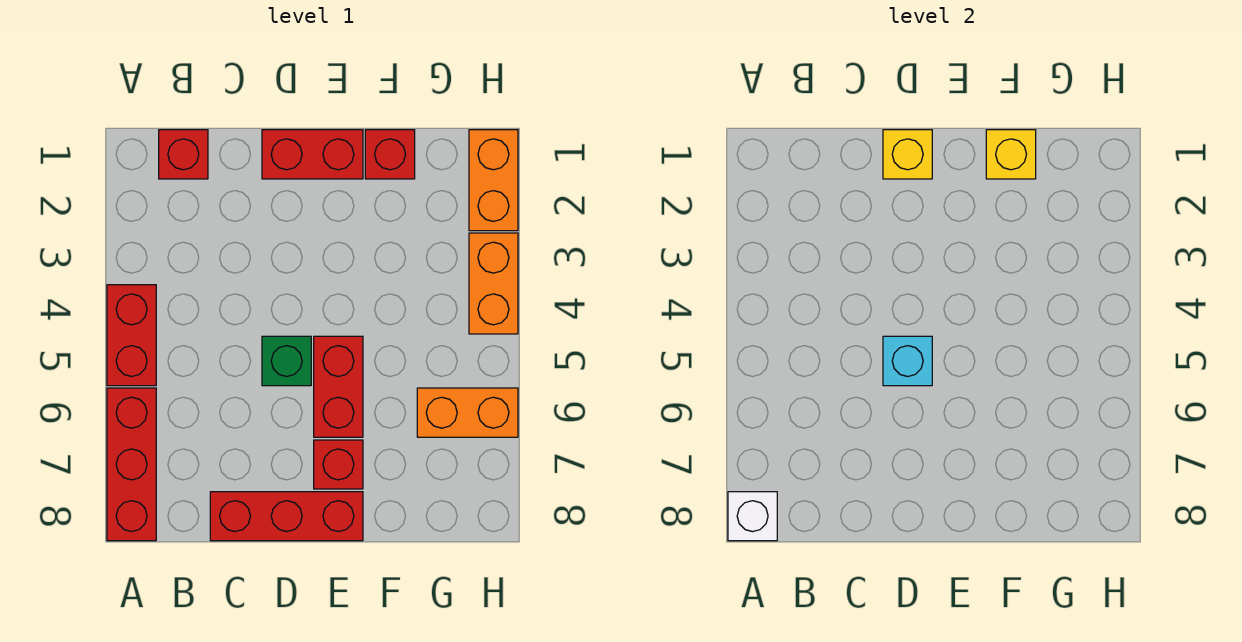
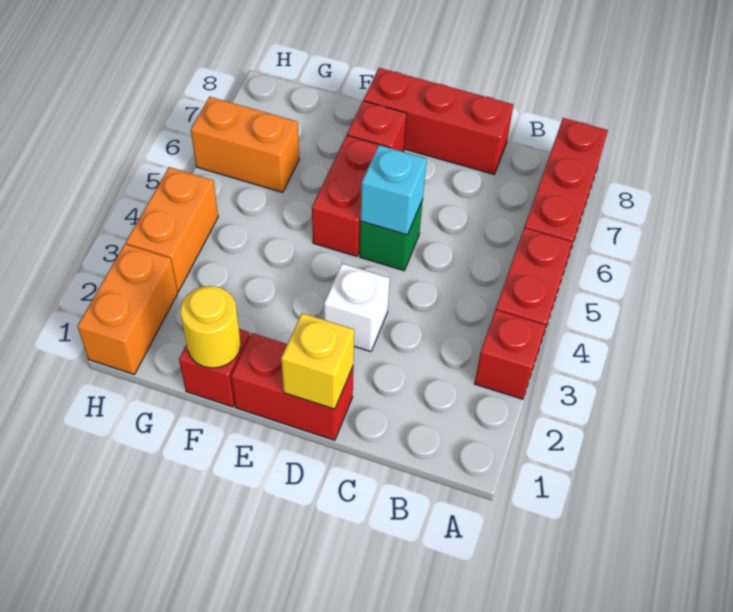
white brick A8 level 2 -> white brick D3 level 1
red brick B1 level 1 -> red brick A3 level 1
yellow brick F1 level 2 -> yellow round brick F1 level 2

